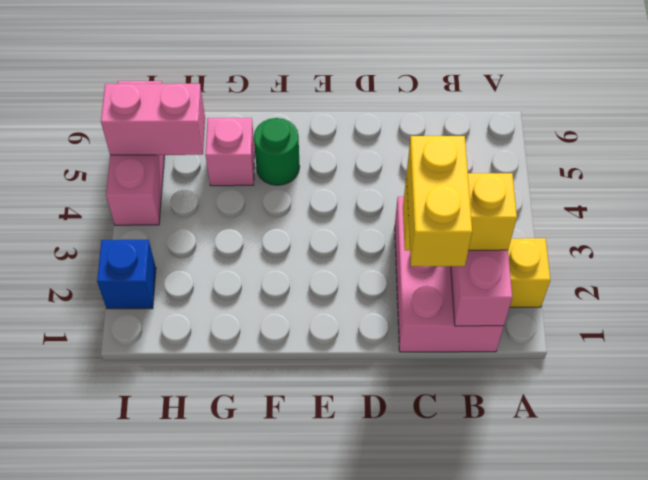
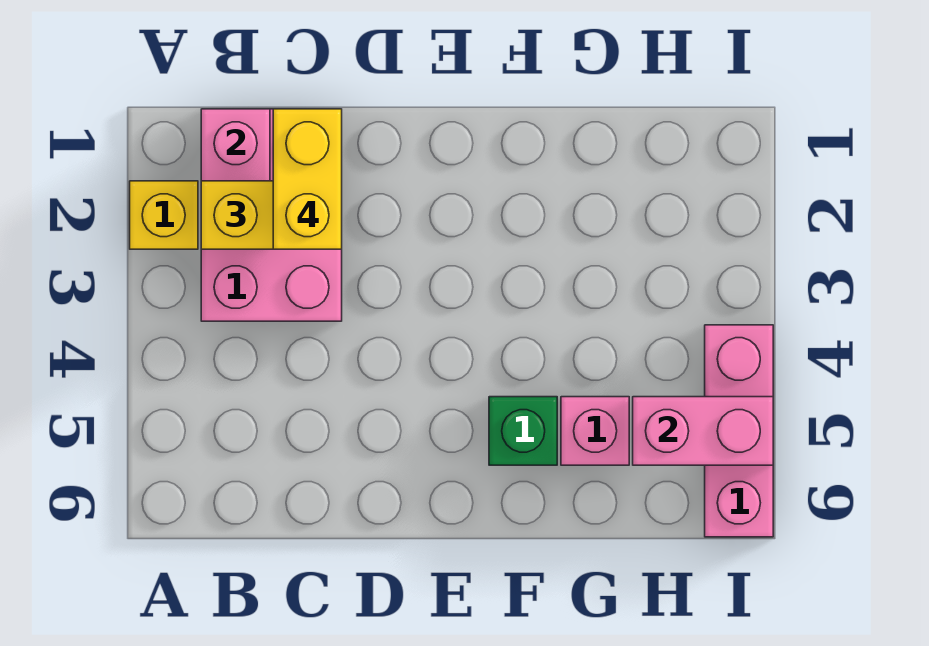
green round brick F5 level 1 -> green brick F5 level 1
blue brick I2 level 1 -> none

